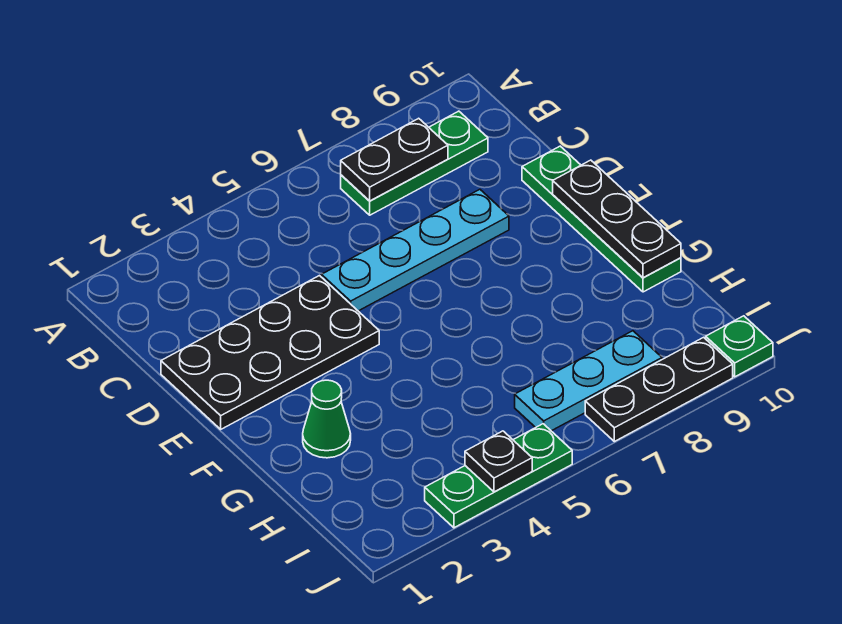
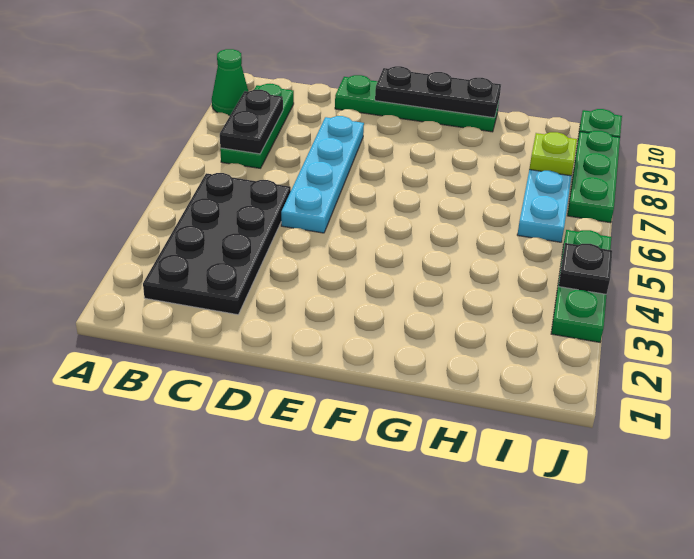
black plate D1:E4 level 1 -> black plate B2:C5 level 1
green cone G2 level 1 -> green cone A9 level 1
none -> lime plate I8 level 2
black plate J7:J9 level 1 -> green plate J7:J9 level 1

